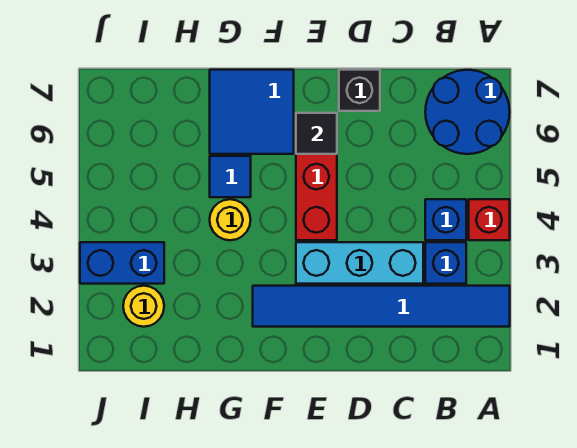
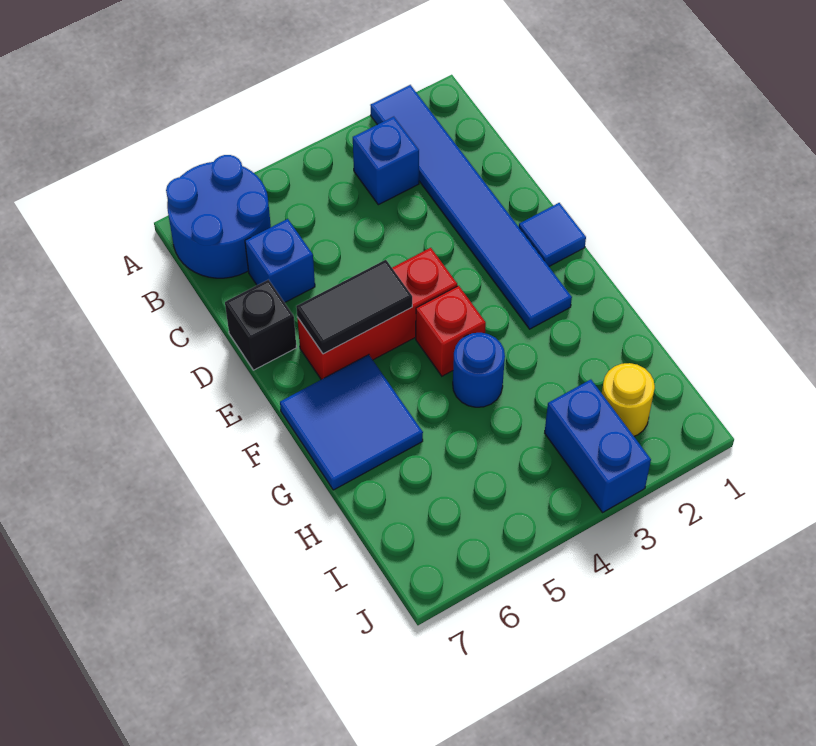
red brick A4 level 1 -> red brick F4 level 1
blue brick B4 level 1 -> blue brick C6 level 1
cyan brick C3:E3 level 1 -> none
black tile E6 level 2 -> black tile E5:E6 level 2
yellow round brick G4 level 1 -> blue round brick G4 level 1
blue tile G5 level 1 -> blue tile E1 level 1

